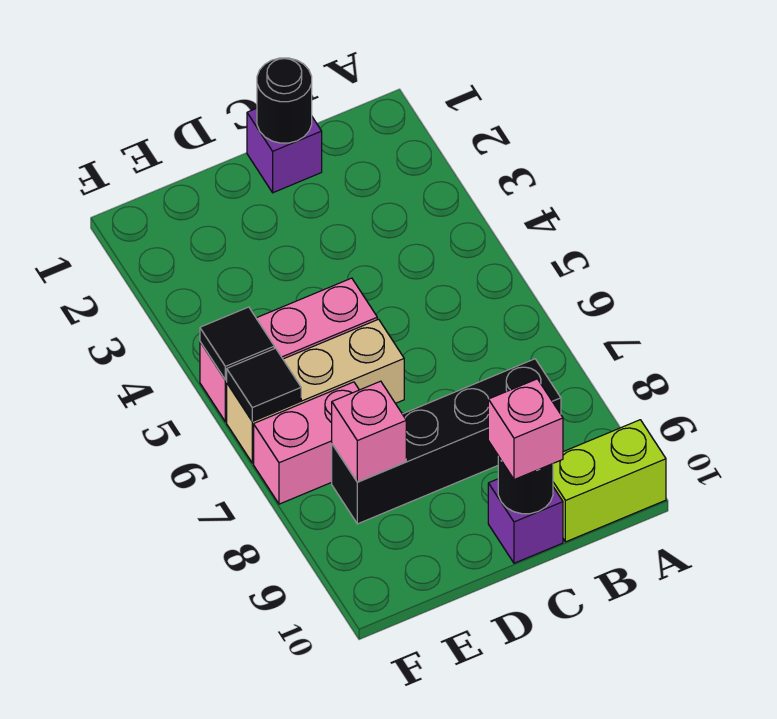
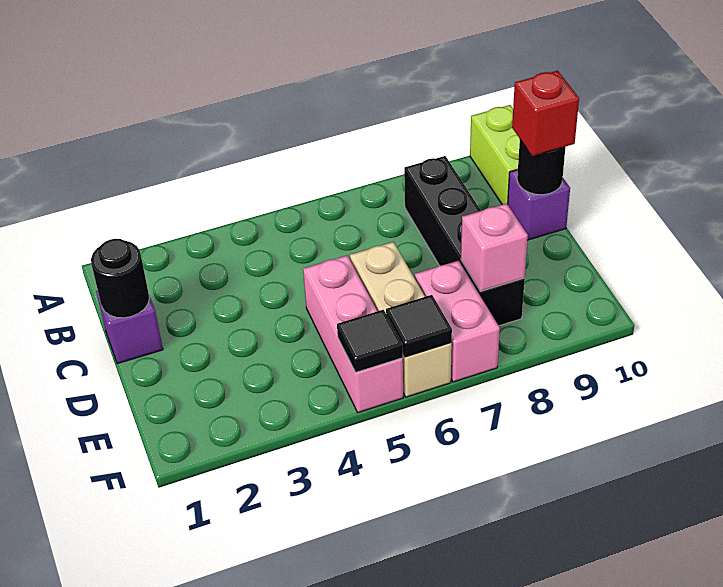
pink brick C10 level 3 -> red brick C10 level 3

